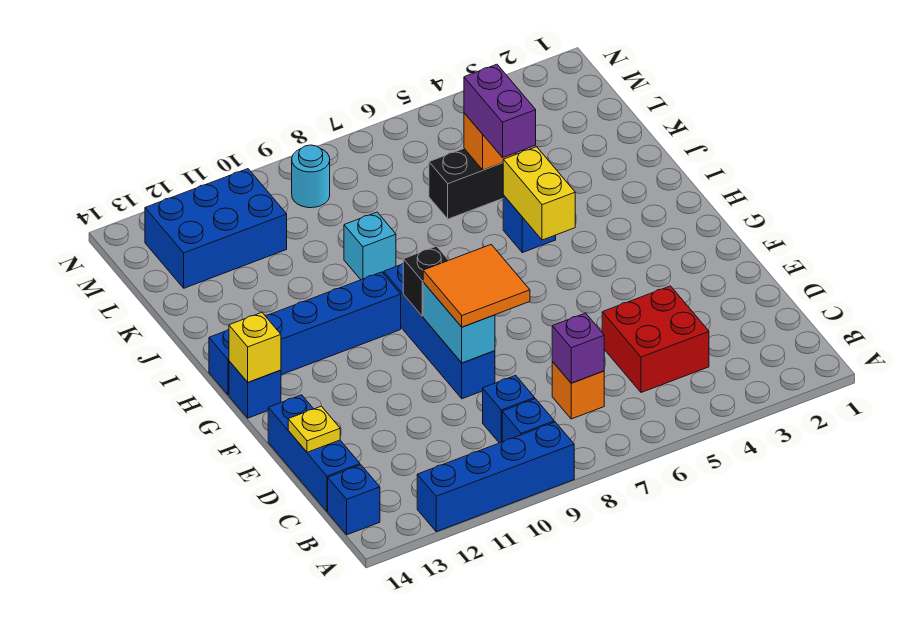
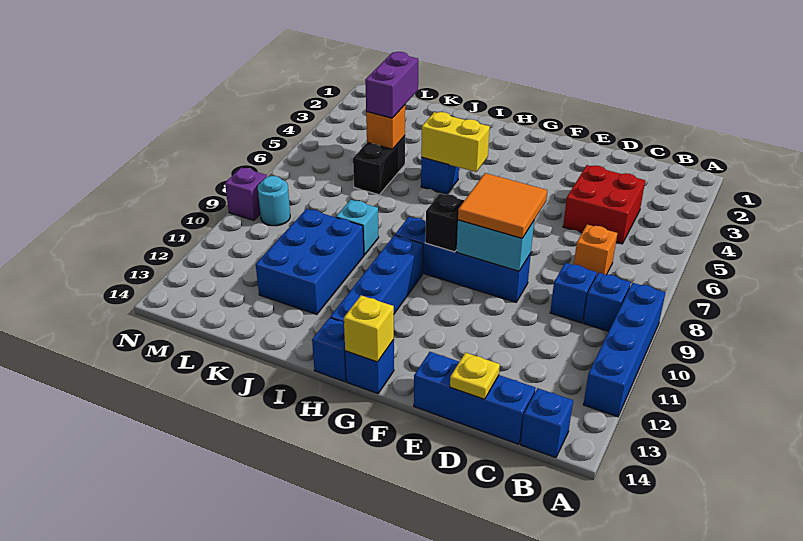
purple brick C7 level 2 -> purple brick N9 level 1
purple brick J5:K5 level 3 -> purple brick K4:K5 level 3
blue brick L11:M13 level 1 -> blue brick J10:K12 level 1

